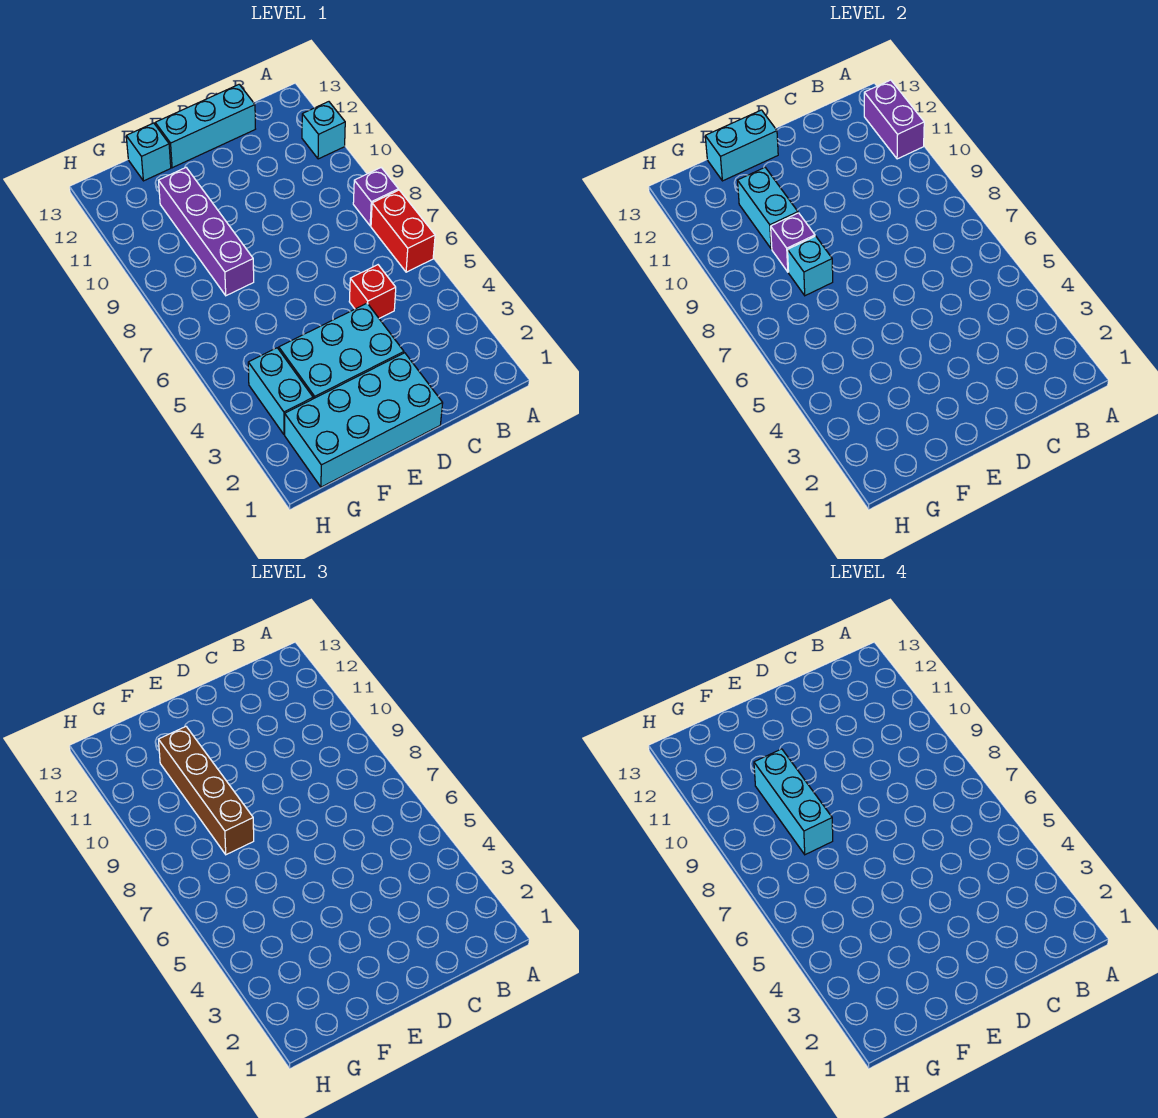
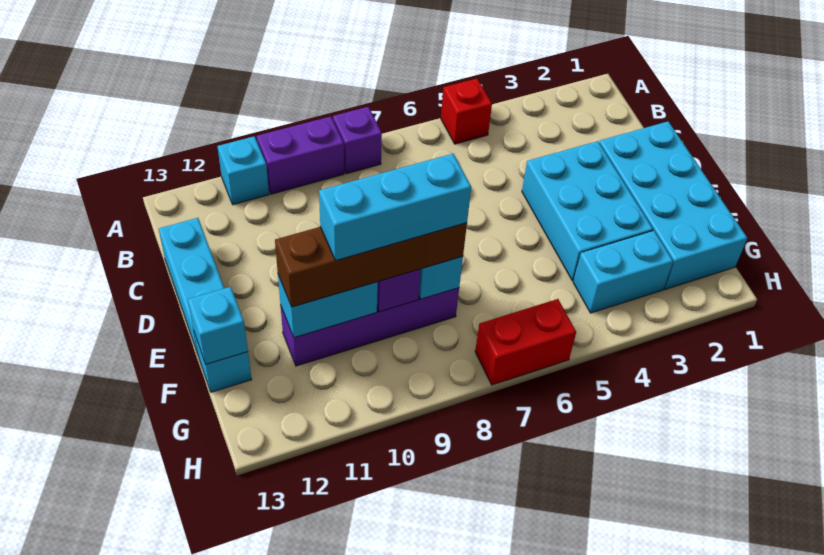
red brick A6:A7 level 1 -> red brick H6:H7 level 1
purple brick A11:A12 level 2 -> purple brick A9:A10 level 1
red brick C5 level 1 -> red brick A5 level 1
cyan brick E13:F13 level 2 -> cyan brick F13 level 2

